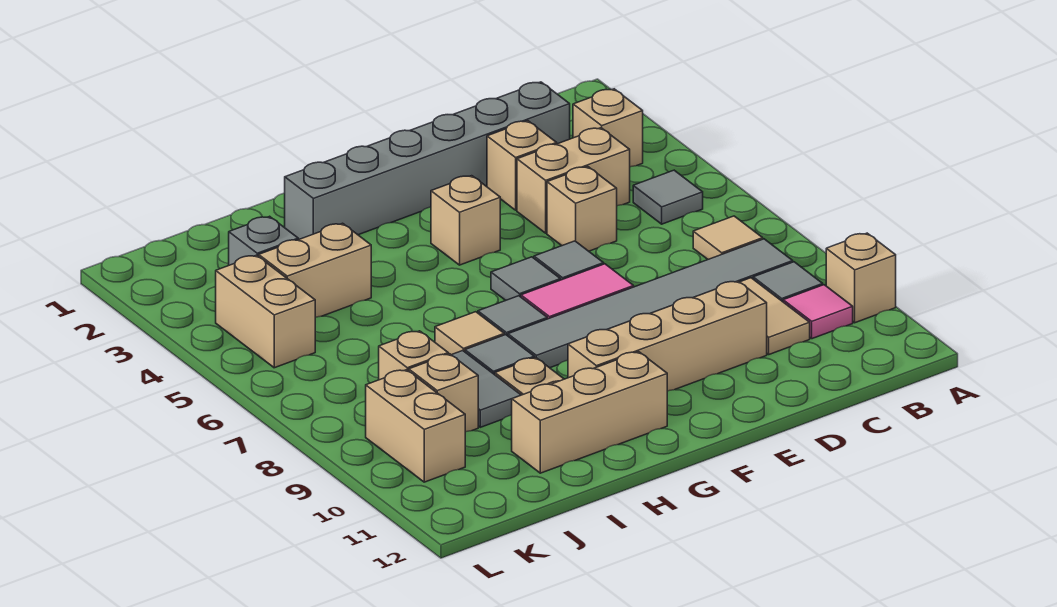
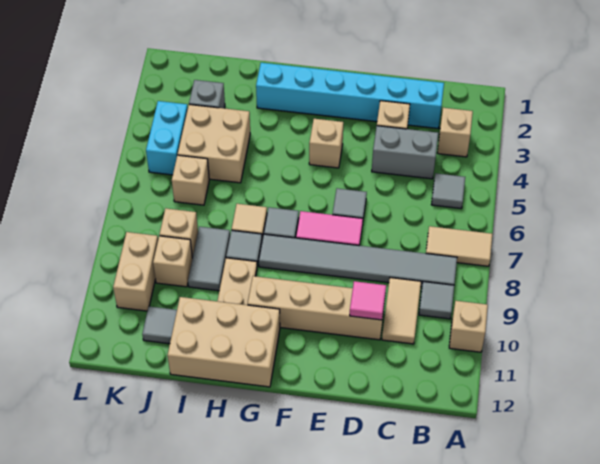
tan tile B7 level 1 -> tan tile A7:B7 level 1
pink tile B10 level 1 -> pink tile D10 level 2
grey brick C2:H2 level 1 -> cyan brick C2:H2 level 1
tan brick C4:D4 level 1 -> grey brick C4:D4 level 1
tan brick D5 level 1 -> tan brick J6 level 1
grey tile F6 level 1 -> grey tile J11 level 1
tan brick G11:I11 level 1 -> tan brick G11:I12 level 1
tan brick I4:J4 level 1 -> tan brick I4:J5 level 1
tan brick K4:K5 level 1 -> cyan brick K4:K5 level 1

